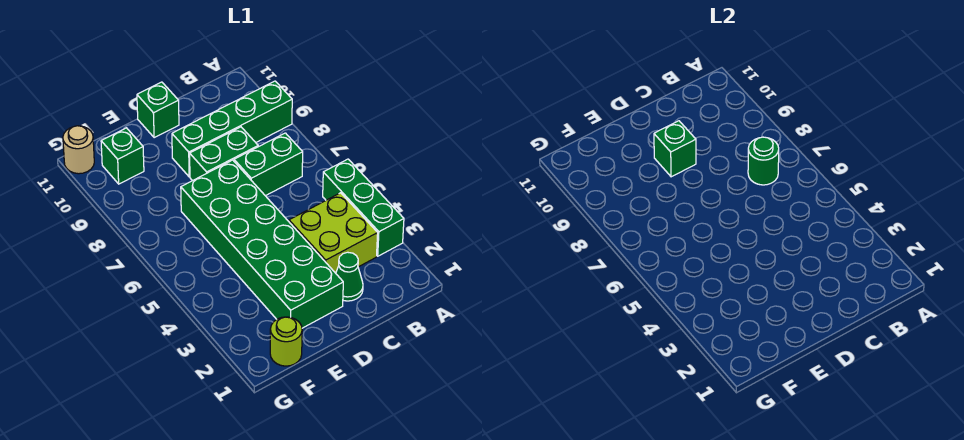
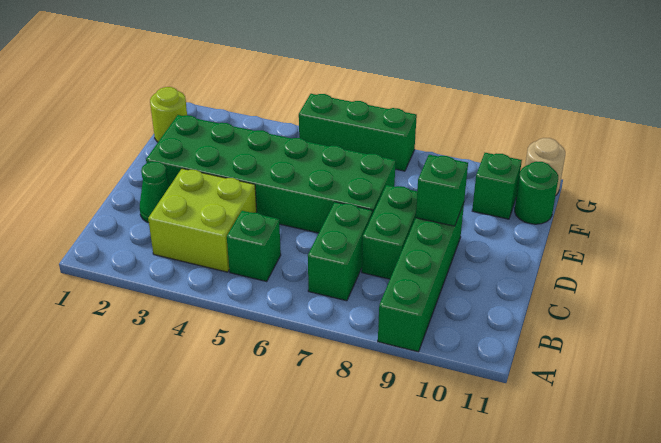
green brick A3:A5 level 1 -> green brick G5:G7 level 1
green round brick B7 level 2 -> green round brick F11 level 1
green brick D11 level 1 -> green brick B5 level 1

